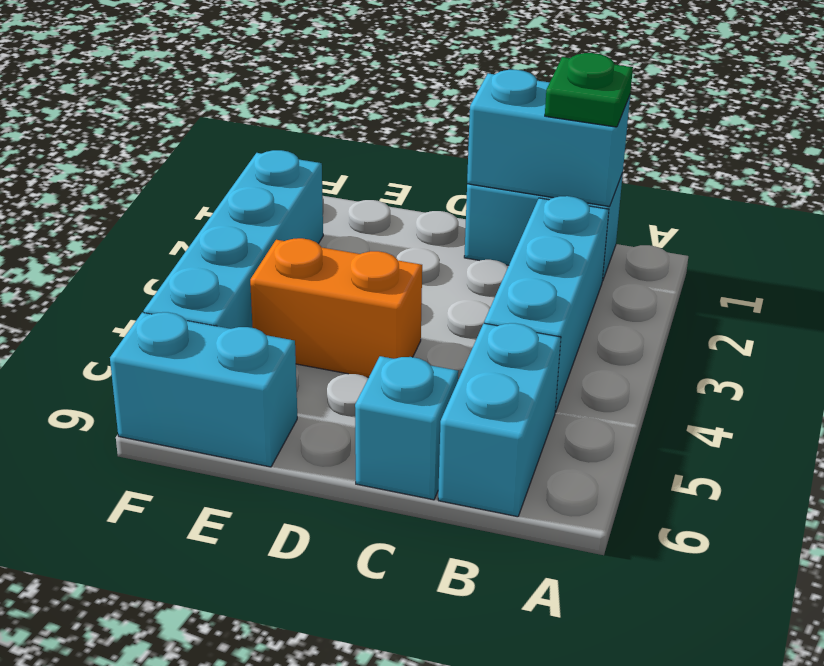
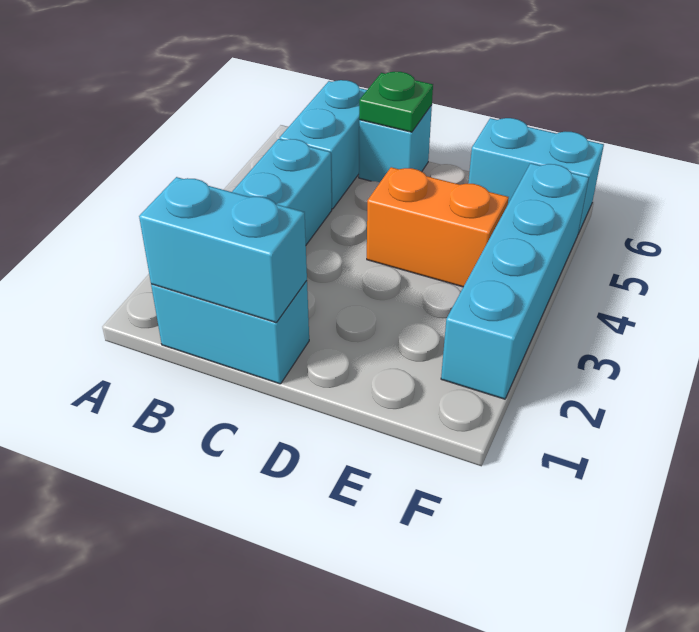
green plate B1 level 3 -> green plate C6 level 2

